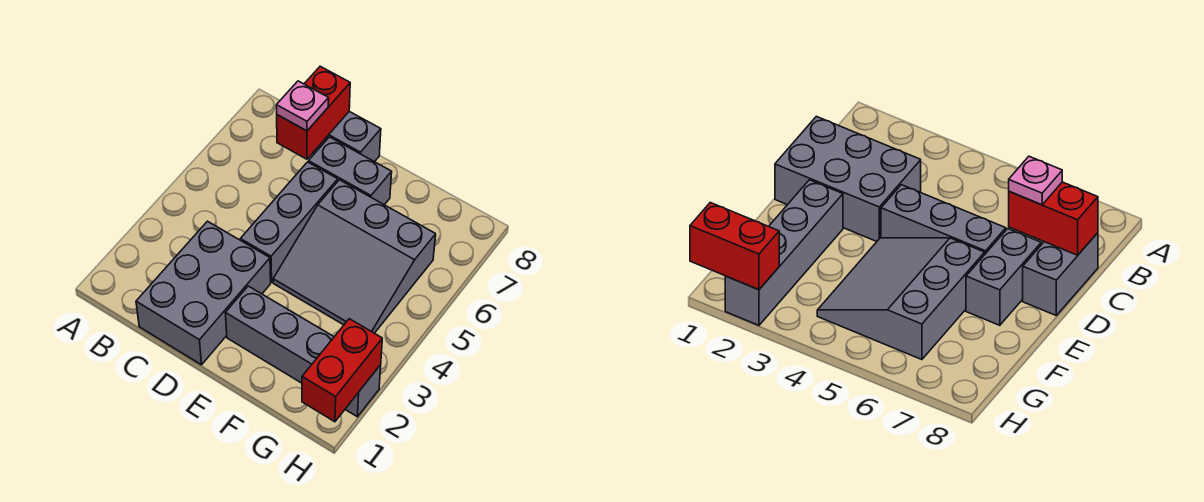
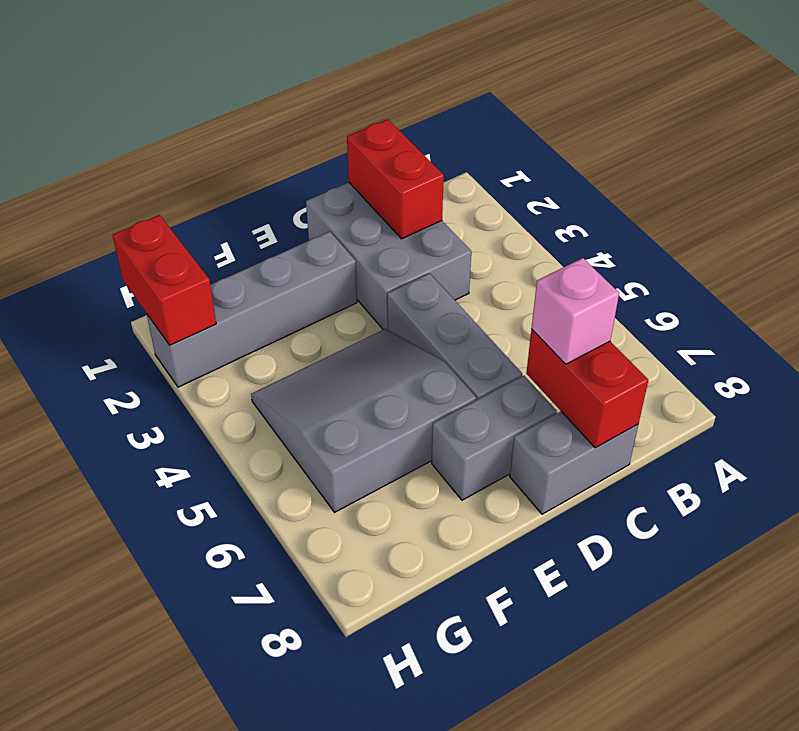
none -> red brick C1:C2 level 2
pink plate C7 level 3 -> pink brick C7 level 3

